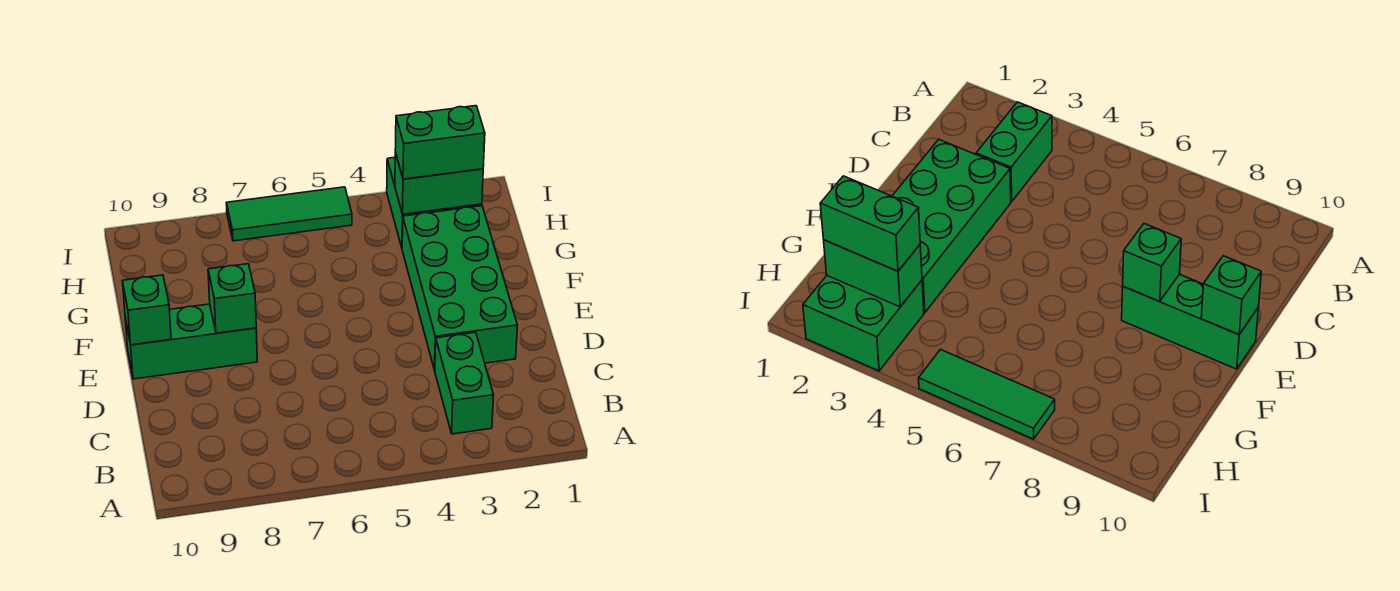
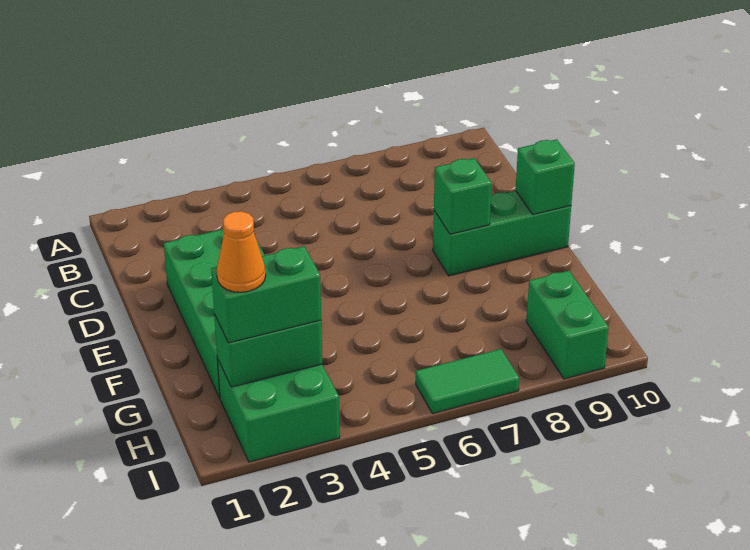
green brick B3:C3 level 1 -> green brick H9:I9 level 1
none -> orange cone H2 level 4
green tile I5:I7 level 1 -> green tile I6:I7 level 1

